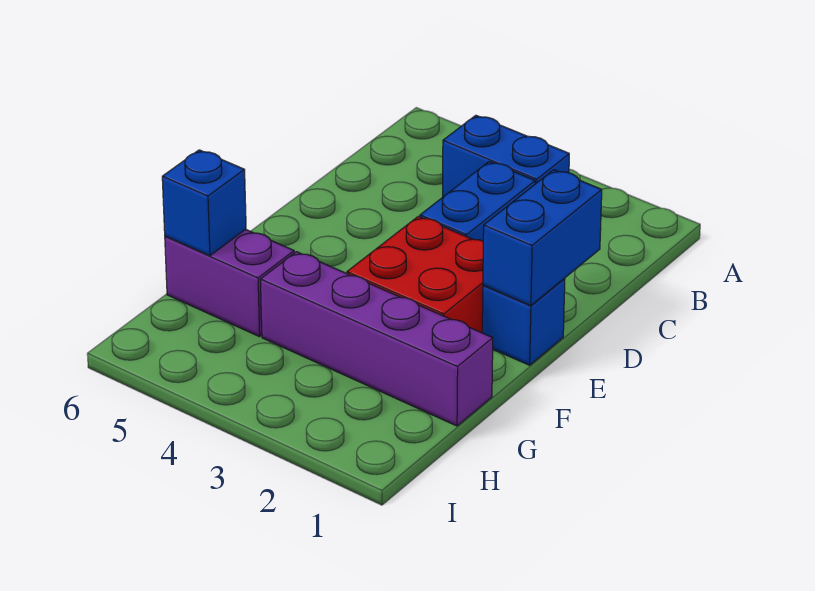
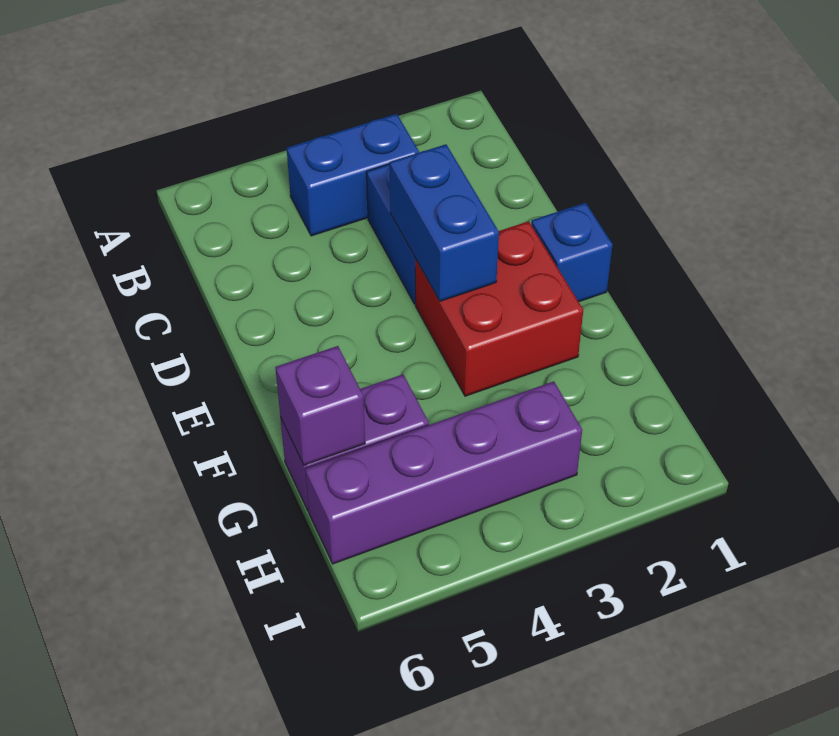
blue brick D1:E1 level 2 -> blue brick D3:E3 level 2
purple brick G1:G4 level 1 -> purple brick H3:H6 level 1
blue brick G6 level 2 -> purple brick G6 level 2

